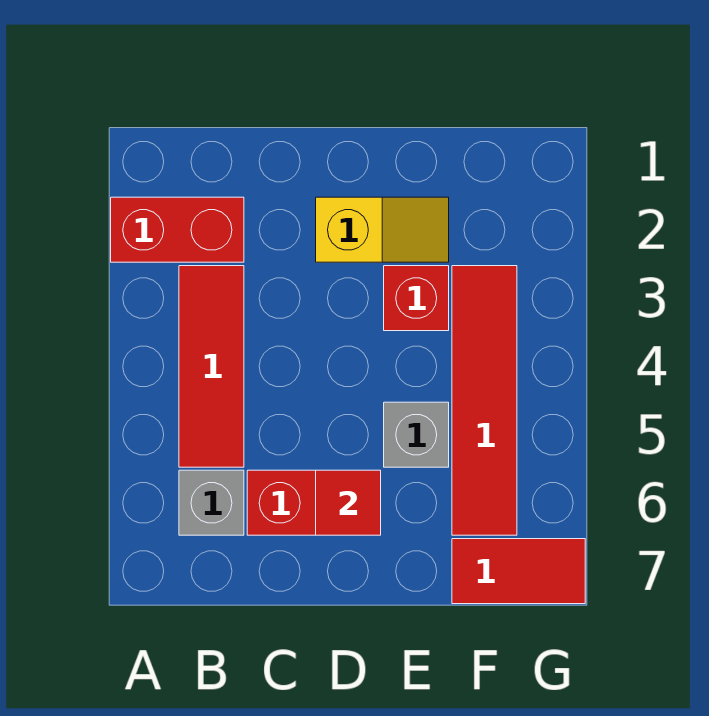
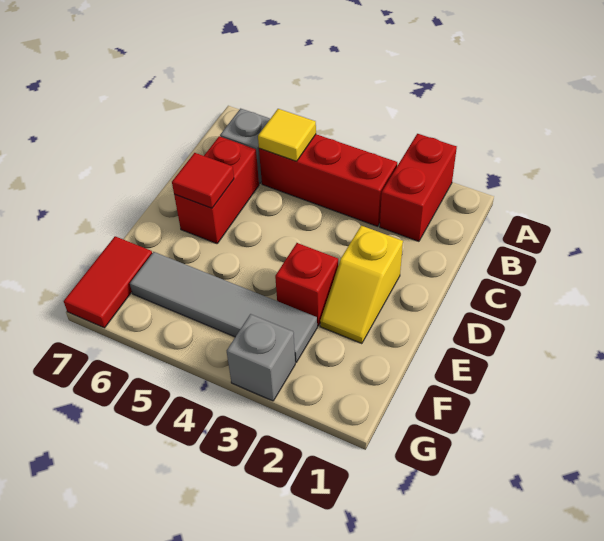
red tile B3:B5 level 1 -> red brick B3:B5 level 1
none -> yellow tile B5 level 2
grey brick E5 level 1 -> grey brick G3 level 1
red tile F3:F6 level 1 -> grey tile F3:F6 level 1

